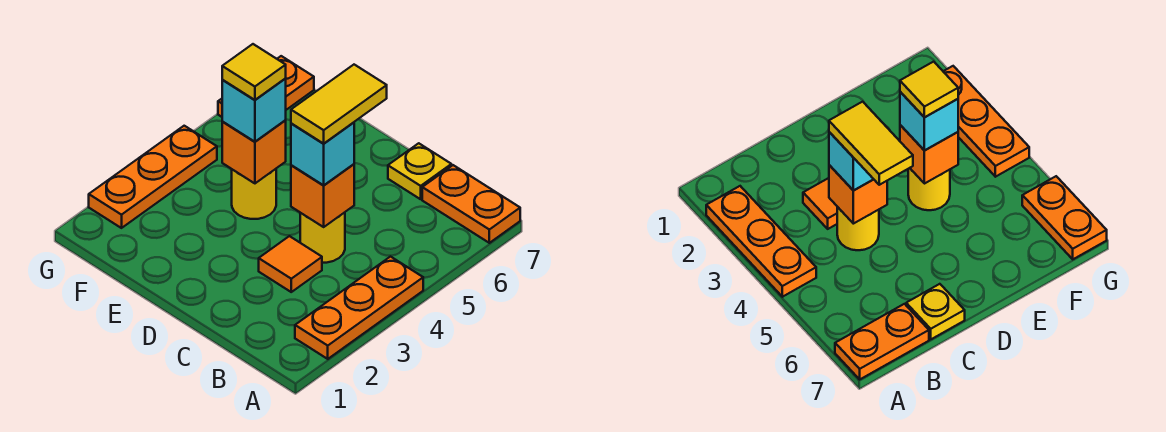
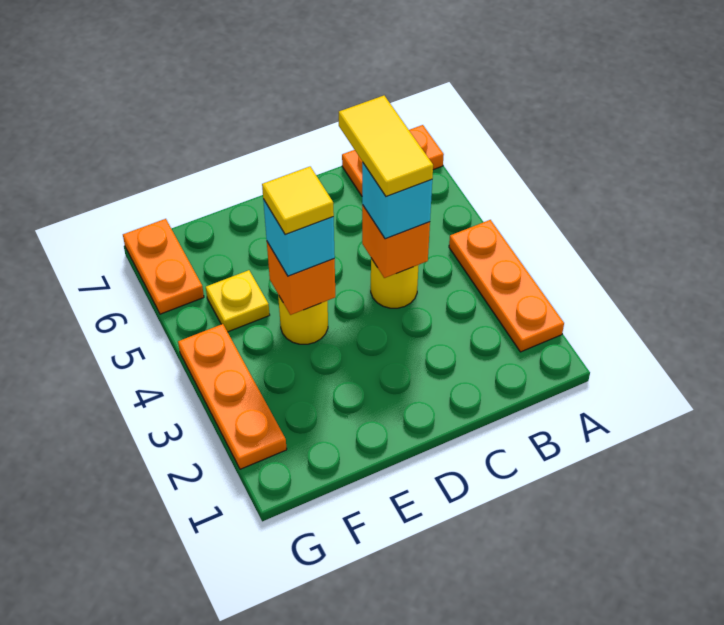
orange tile C3 level 1 -> none
yellow plate C7 level 1 -> yellow plate F5 level 1

